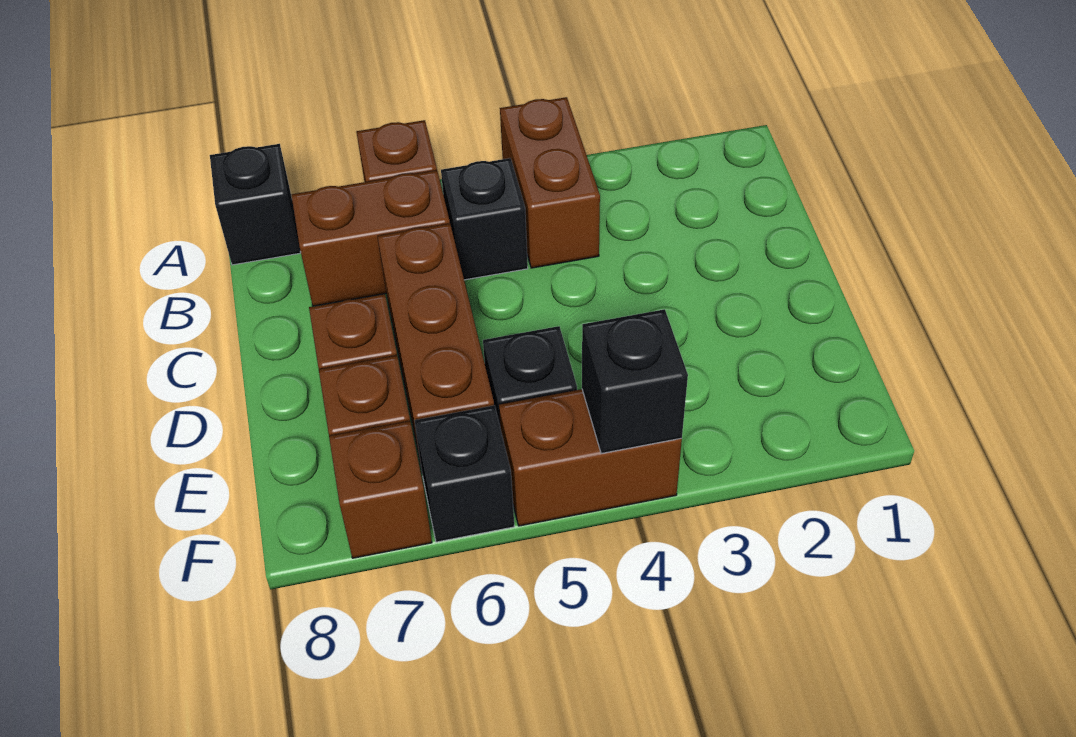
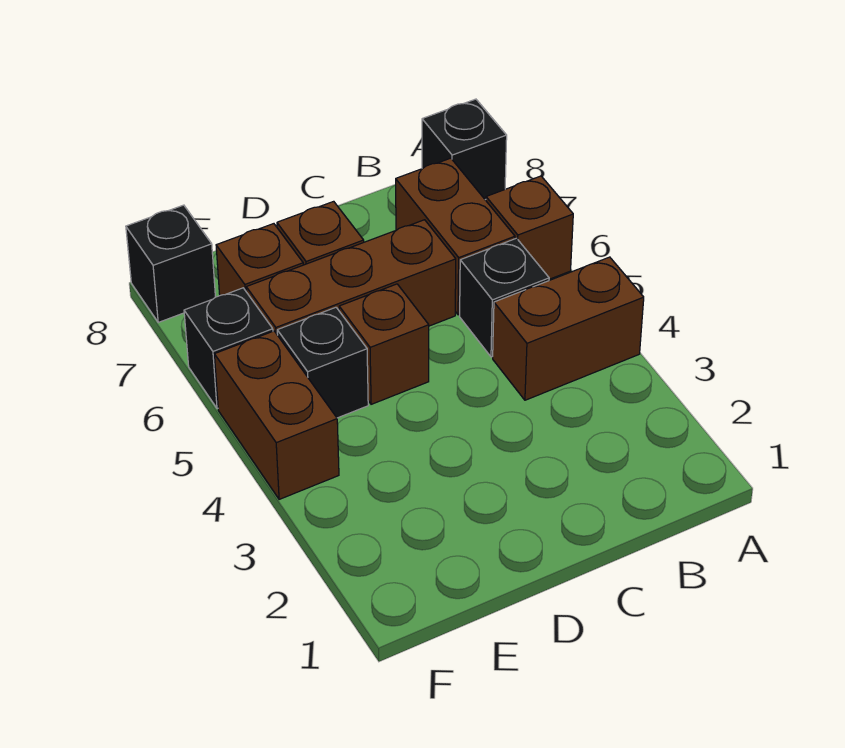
black brick F4 level 2 -> black brick F8 level 1
brown brick F7 level 1 -> brown brick D5 level 1

